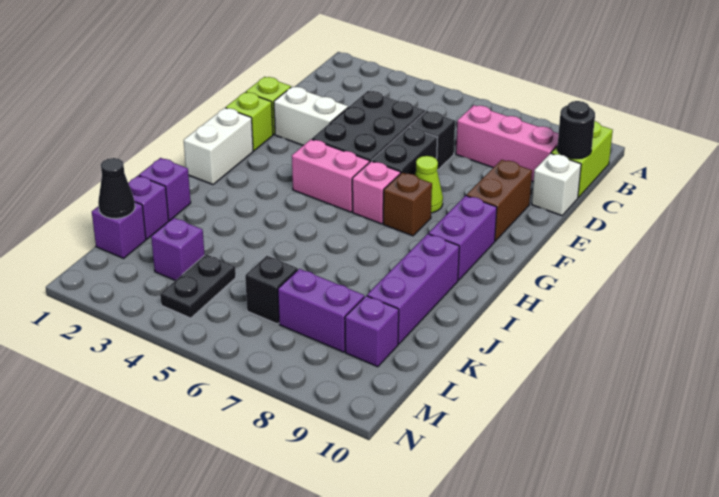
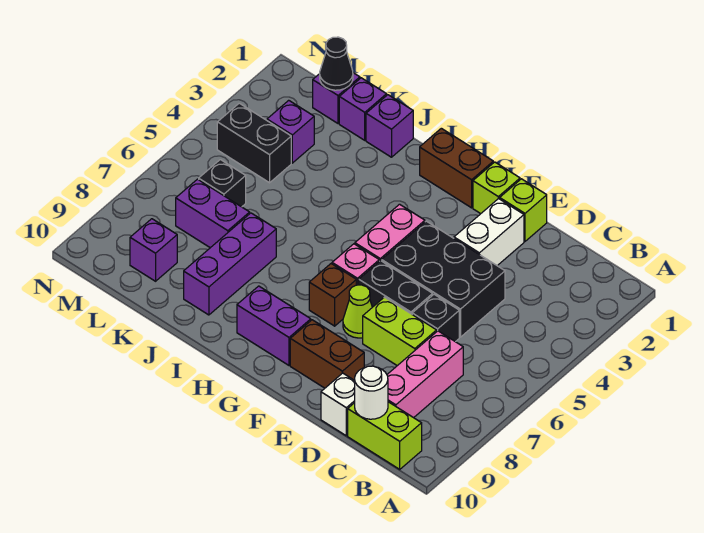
black round brick C10 level 2 -> white round brick C10 level 2
none -> lime brick D7:E7 level 1
white brick G1:H1 level 1 -> brown brick G1:H1 level 1
purple brick I9:K9 level 1 -> purple brick J7:J9 level 1
black plate L4:M4 level 1 -> black brick L4:M4 level 1
purple brick L7:L8 level 1 -> purple brick K7:L7 level 1

